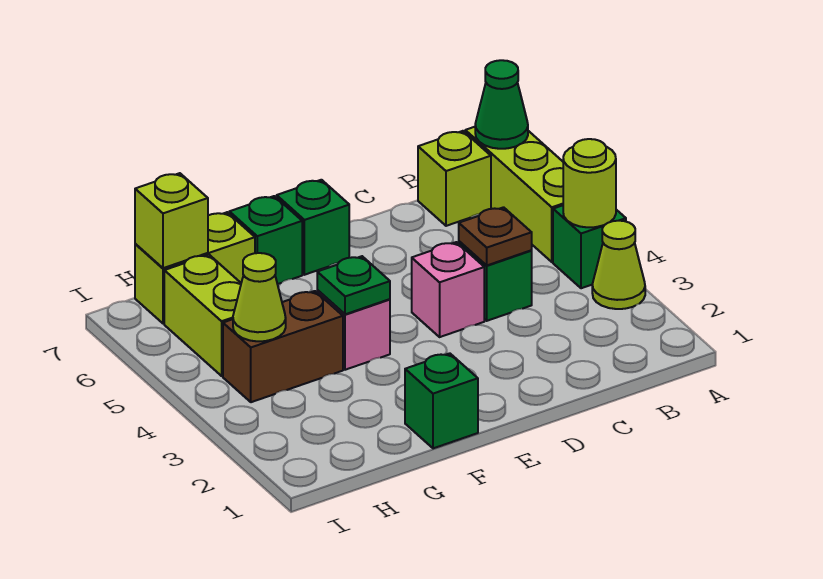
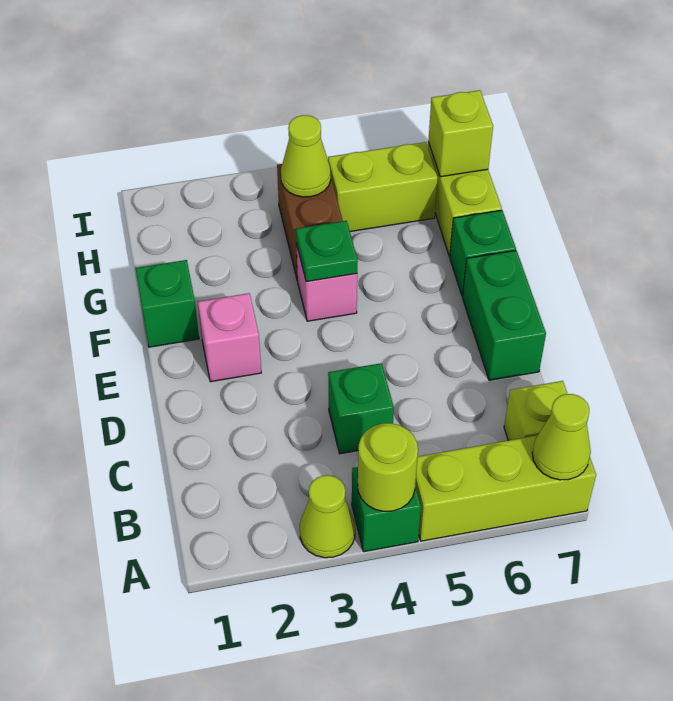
green cone A7 level 2 -> lime cone A7 level 2
brown plate C4 level 2 -> none
pink brick D4 level 1 -> pink brick E2 level 1
green brick E7 level 1 -> green brick D7:E7 level 1

